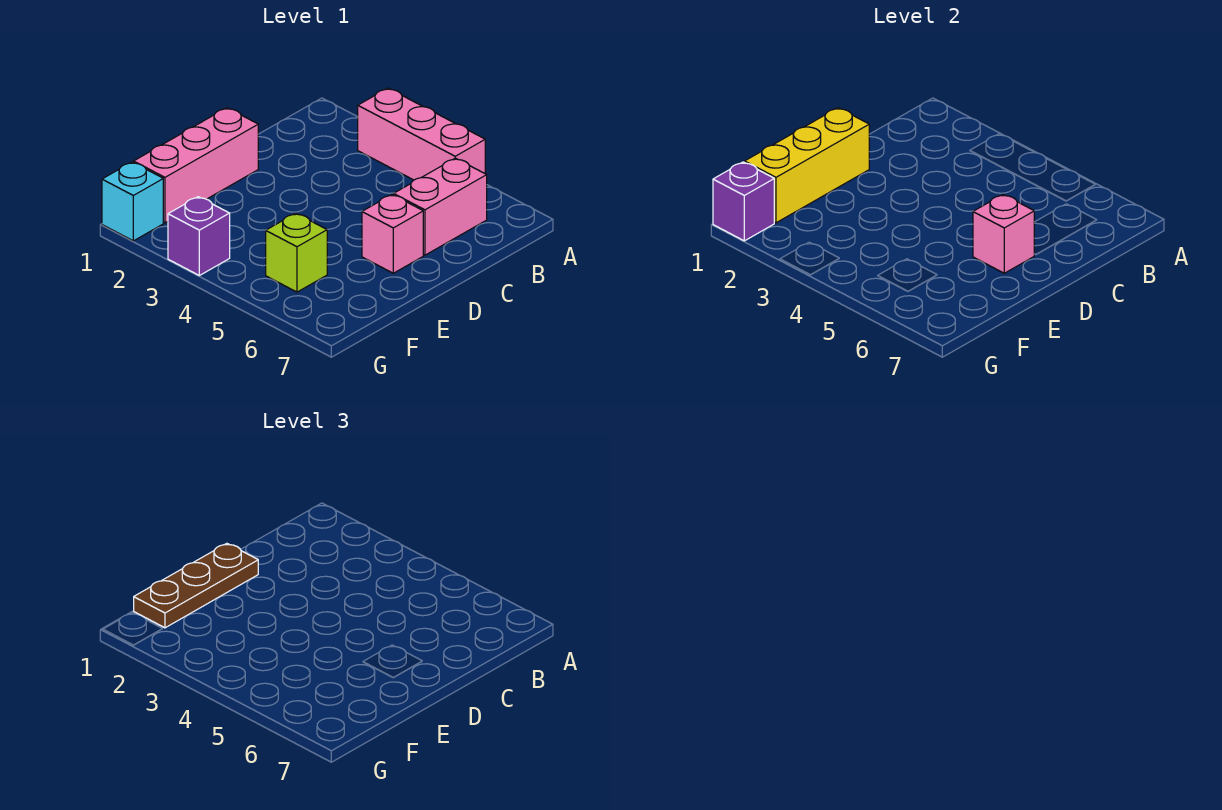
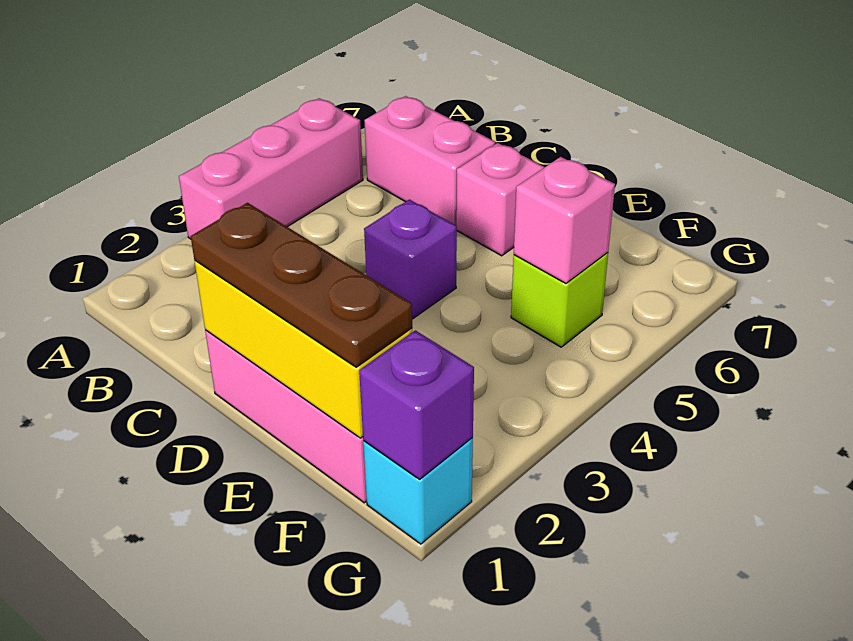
pink brick D6 level 2 -> pink brick F5 level 2
purple brick G3 level 1 -> purple brick D4 level 1

